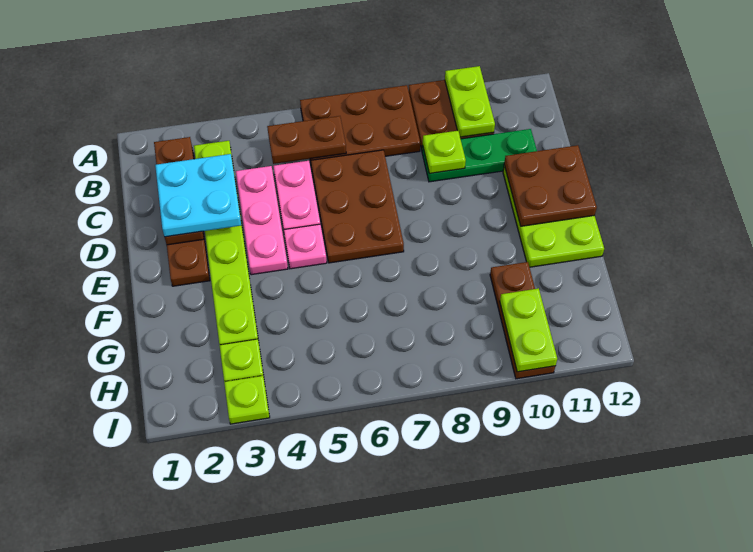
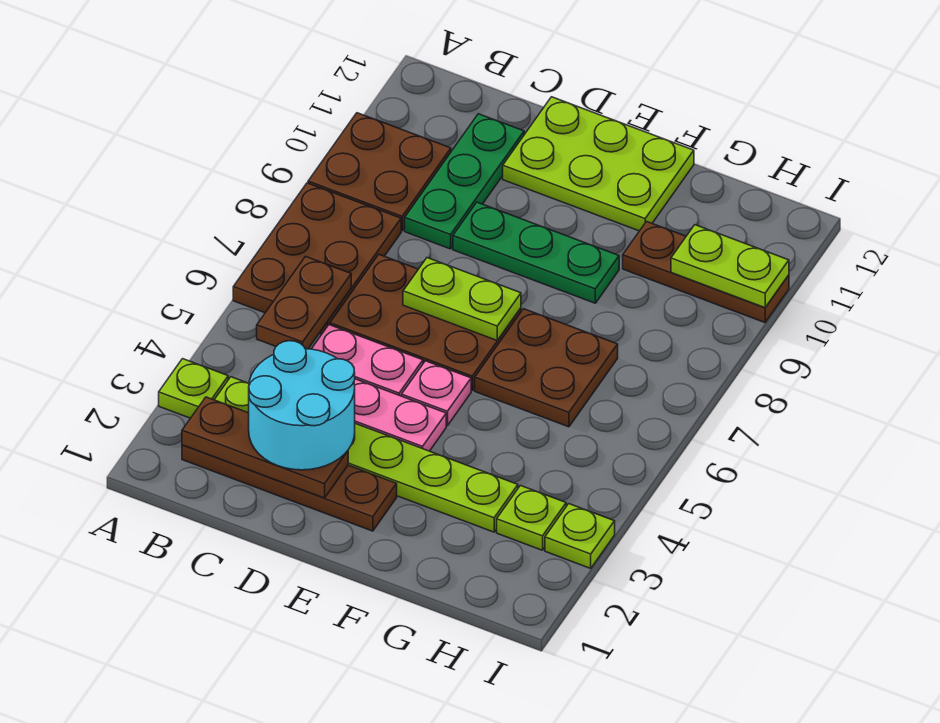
lime plate A10:B10 level 2 -> lime plate D7:E7 level 2
cyan plate C2:D3 level 3 -> cyan round brick C2:D3 level 3
lime plate C9 level 2 -> lime plate A3 level 1
none -> green plate D9:F9 level 1
brown plate D11:E12 level 2 -> brown plate F6:G7 level 1

